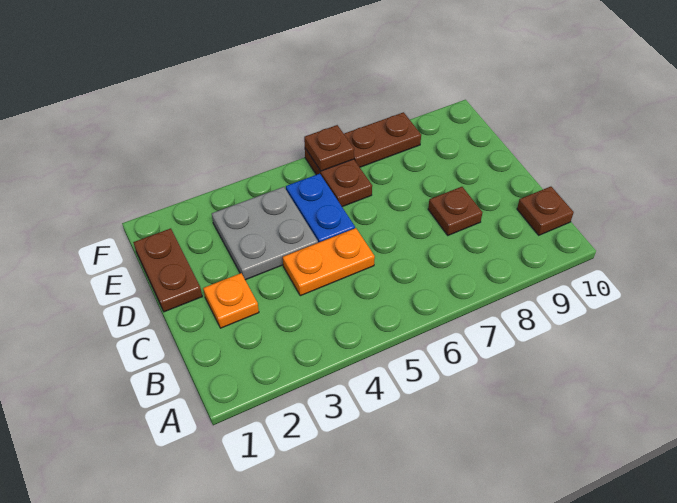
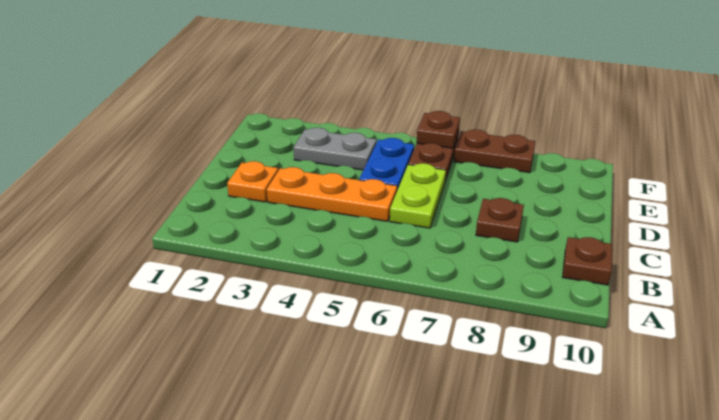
orange plate C4:C5 level 1 -> orange plate C3:C5 level 1
none -> lime plate C6:D6 level 1
brown plate D1:E1 level 1 -> none
grey plate D3:E4 level 1 -> grey plate E3:E4 level 1

